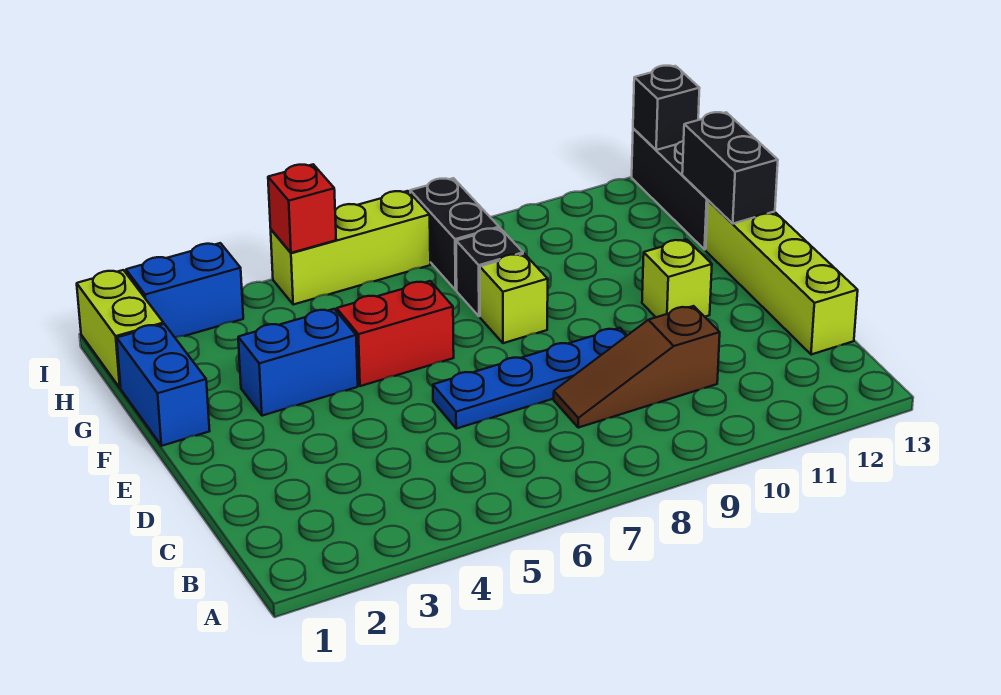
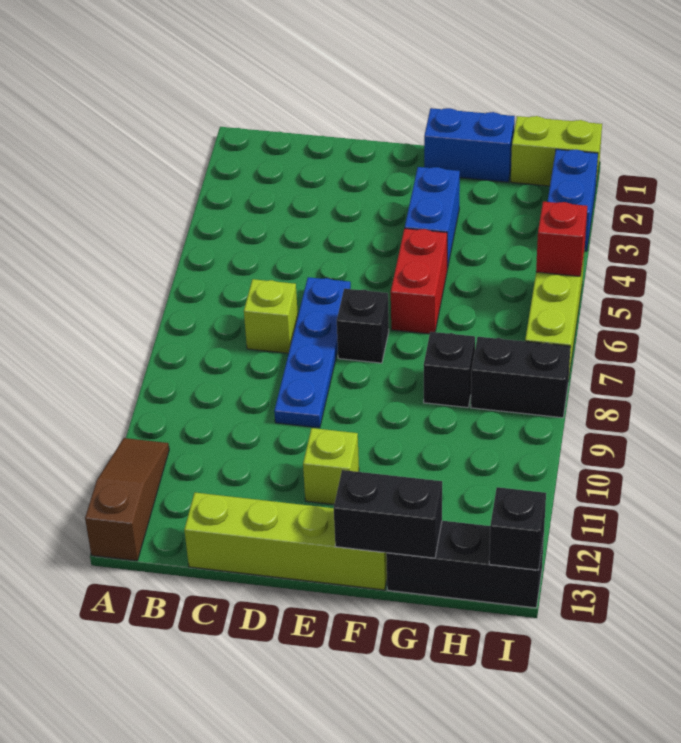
brown slope C8:C10 level 1 top 10 -> brown slope A11:A13 level 1 top 13
none -> black brick E7 level 1
lime brick F8 level 1 -> lime brick C7 level 1

